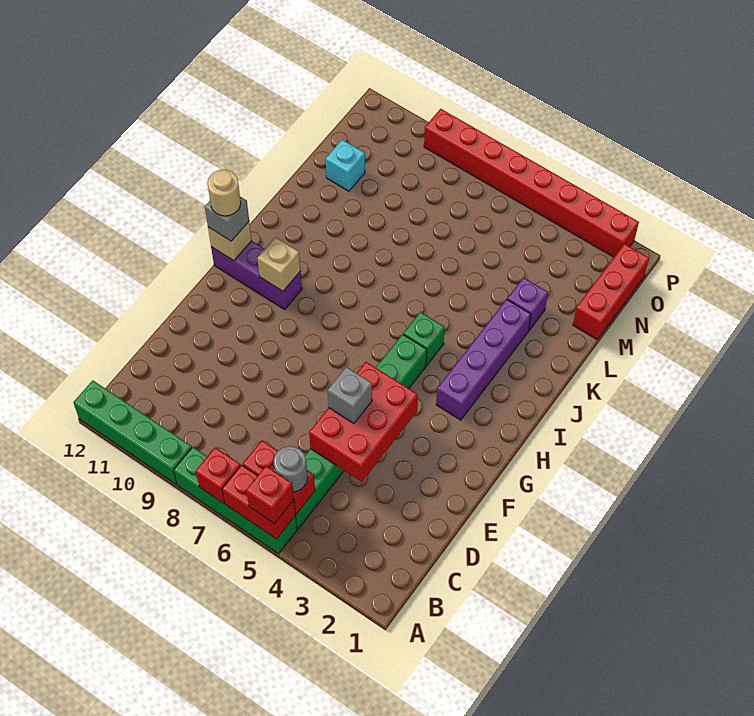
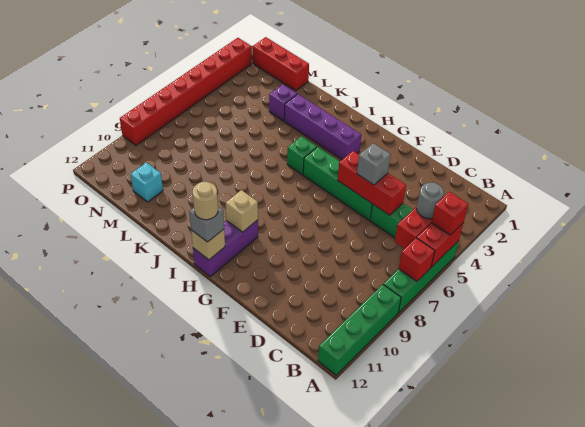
red brick D4:F5 level 2 -> red brick D5:F5 level 2

